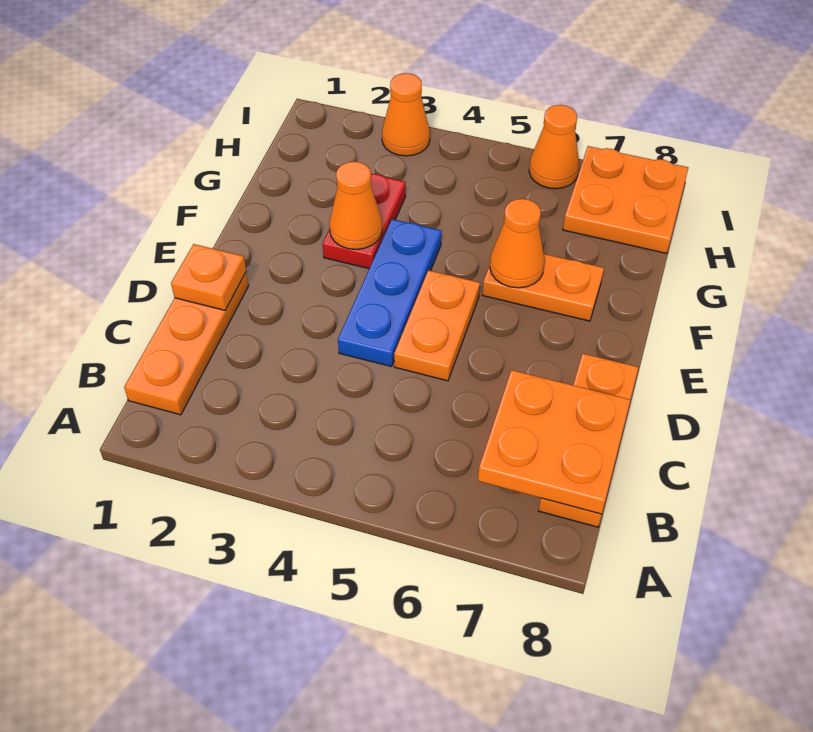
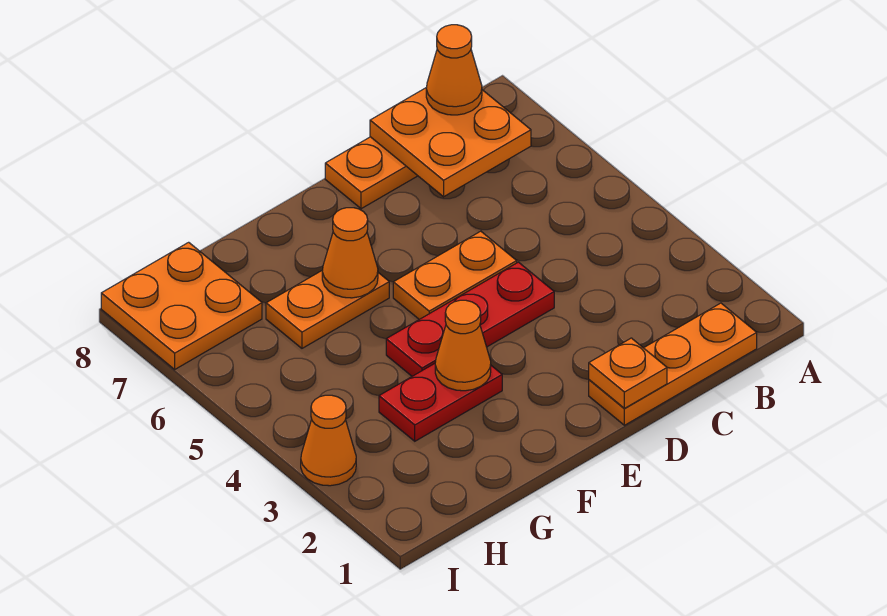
blue plate D4:F4 level 1 -> red plate D4:F4 level 1
orange plate F6:F7 level 1 -> orange plate F6:G6 level 1
orange cone I6 level 1 -> orange cone B8 level 3

